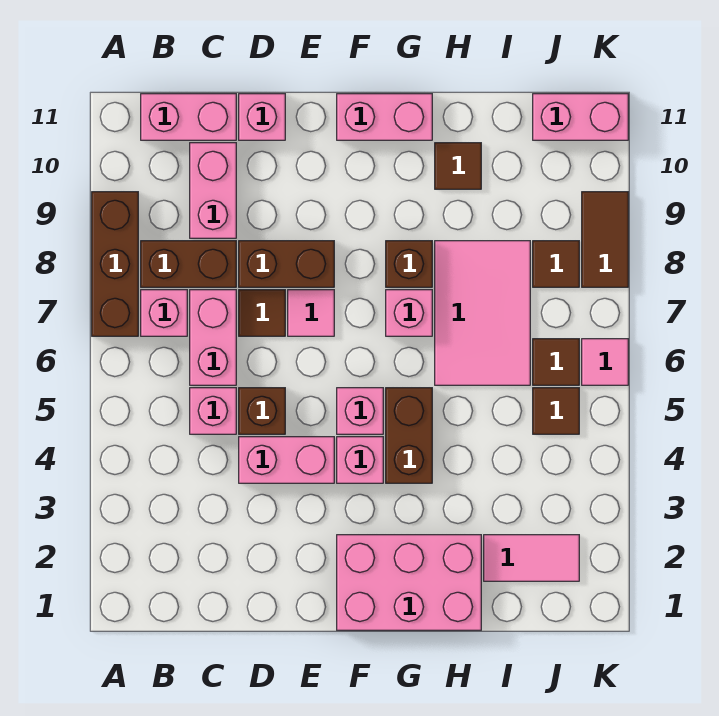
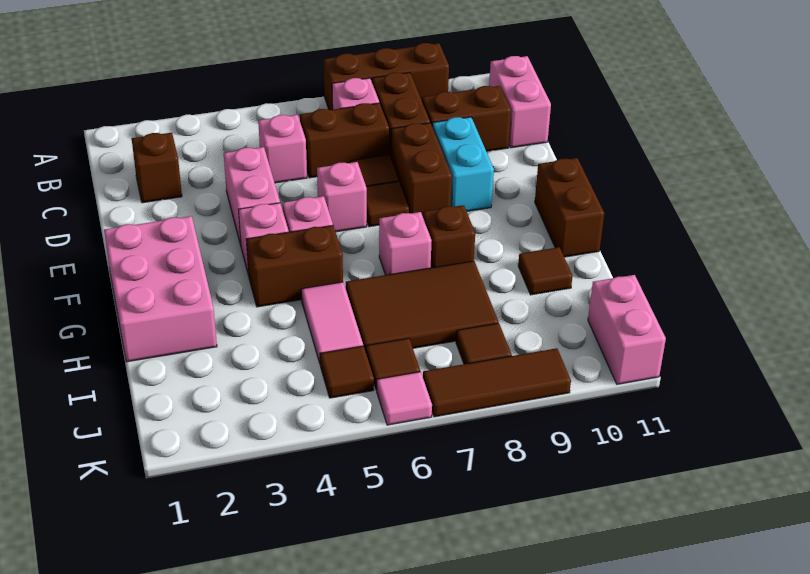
pink brick C6:C7 level 1 -> brown brick C6:C7 level 1
pink brick C9:C10 level 1 -> brown brick C9:C10 level 1
brown brick D5 level 1 -> brown brick C2 level 1
none -> cyan brick D9:E9 level 1
pink brick D11 level 1 -> pink brick E6 level 1
pink tile E7 level 1 -> brown tile E7 level 1
pink brick F11:G11 level 1 -> brown brick F11:G11 level 1
pink tile H6:I8 level 1 -> brown tile H6:I8 level 1
pink tile I2:J2 level 1 -> pink tile H5:I5 level 1
brown tile K8:K9 level 1 -> brown tile K7:K9 level 1

